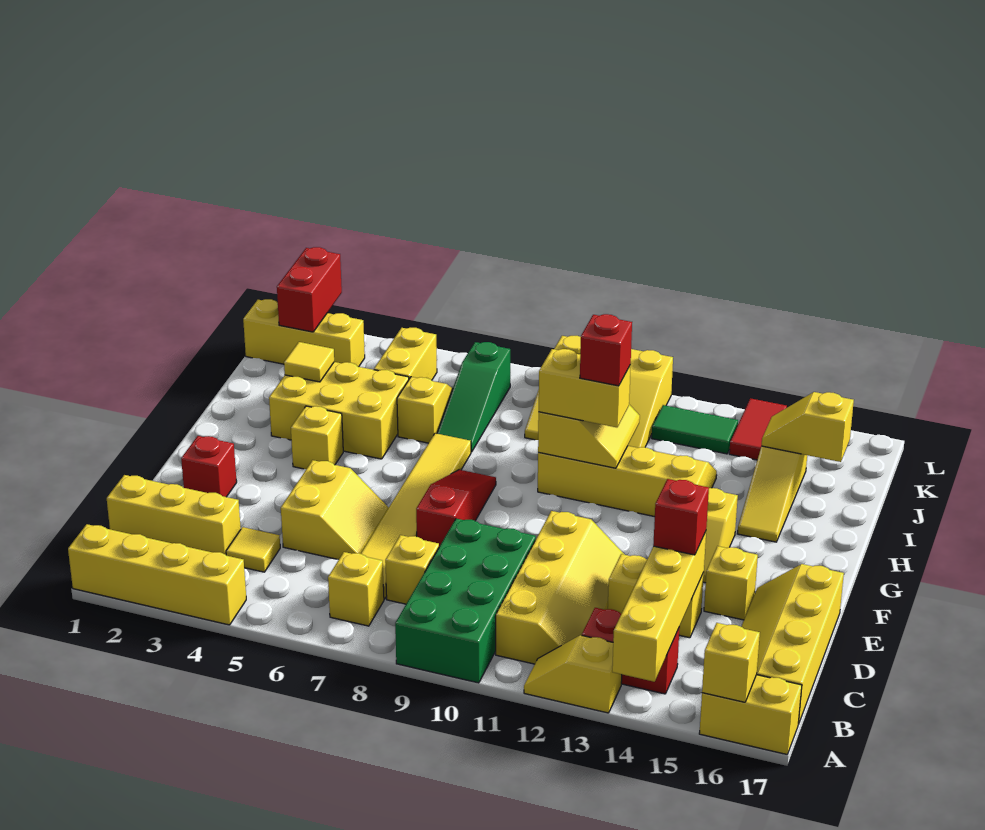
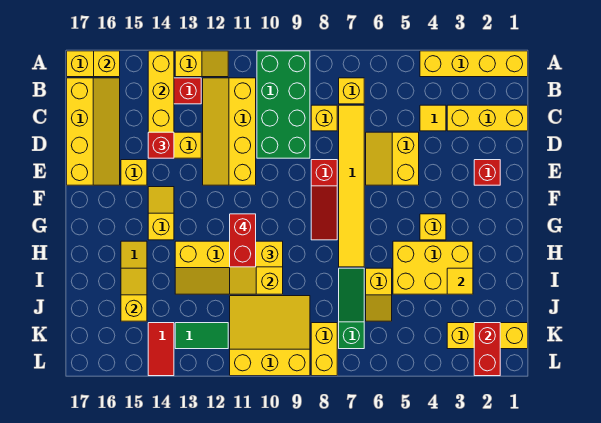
red brick H11 level 4 -> red brick G11:H11 level 4
yellow brick J5:K5 level 1 -> yellow brick K8:L8 level 1
yellow slope J15:J16 level 2 top 16 -> yellow slope I15:J15 level 2 top J

